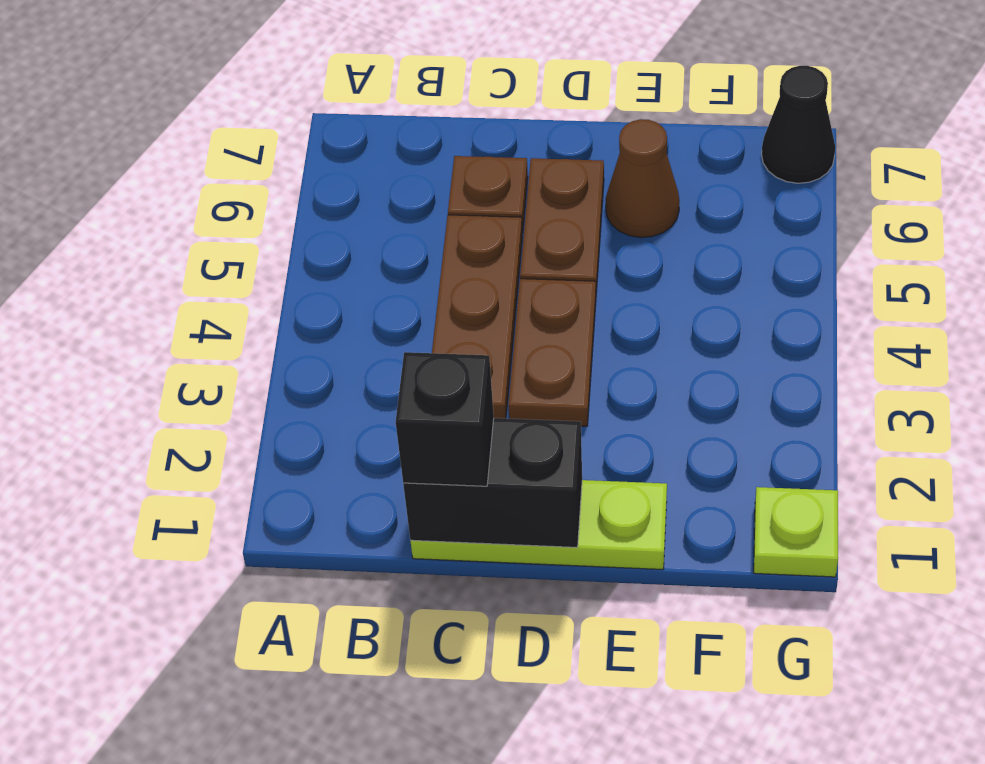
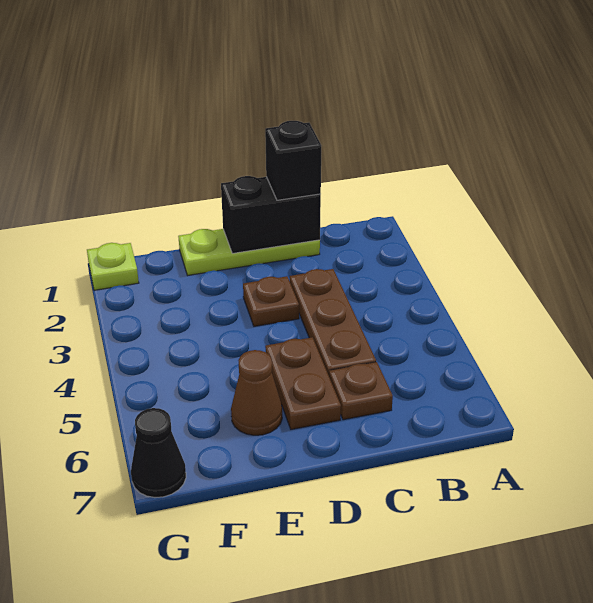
brown plate D3:D4 level 1 -> brown plate D3 level 1

